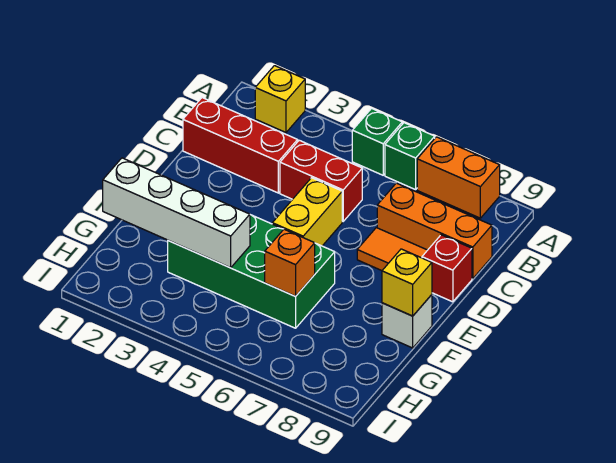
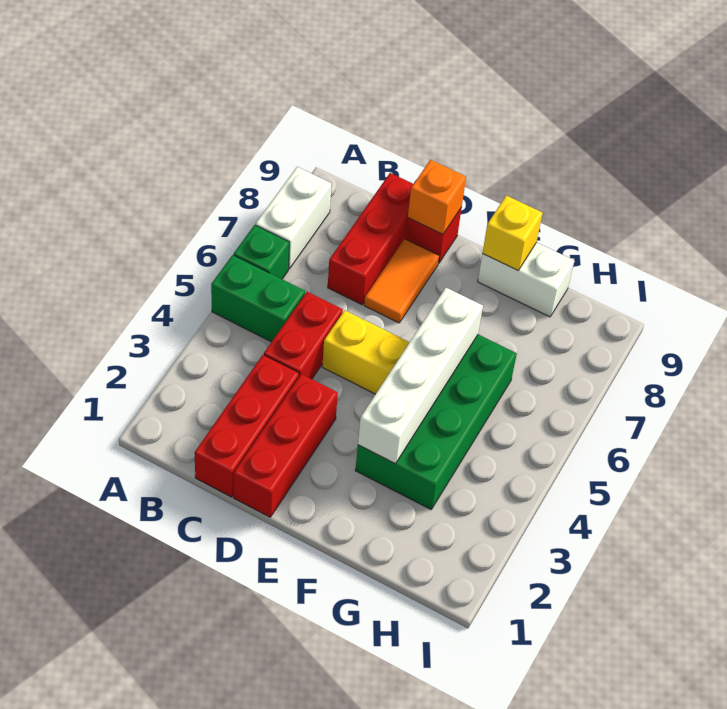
yellow brick A2 level 1 -> none
green brick A5 level 1 -> green brick A5:B5 level 1
orange brick A7:A8 level 1 -> white brick A7:A8 level 1
orange brick C7:C9 level 1 -> red brick C7:C9 level 1
none -> red brick D1:D3 level 1
white brick F9 level 1 -> white brick F9:G9 level 1
white brick G1:G4 level 2 -> white brick F3:F6 level 2
orange brick G6 level 2 -> orange brick D9 level 2

